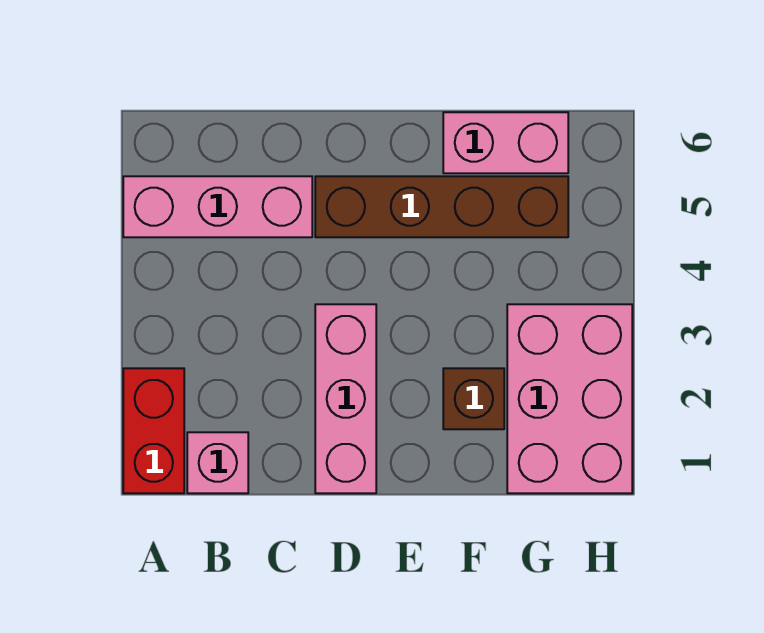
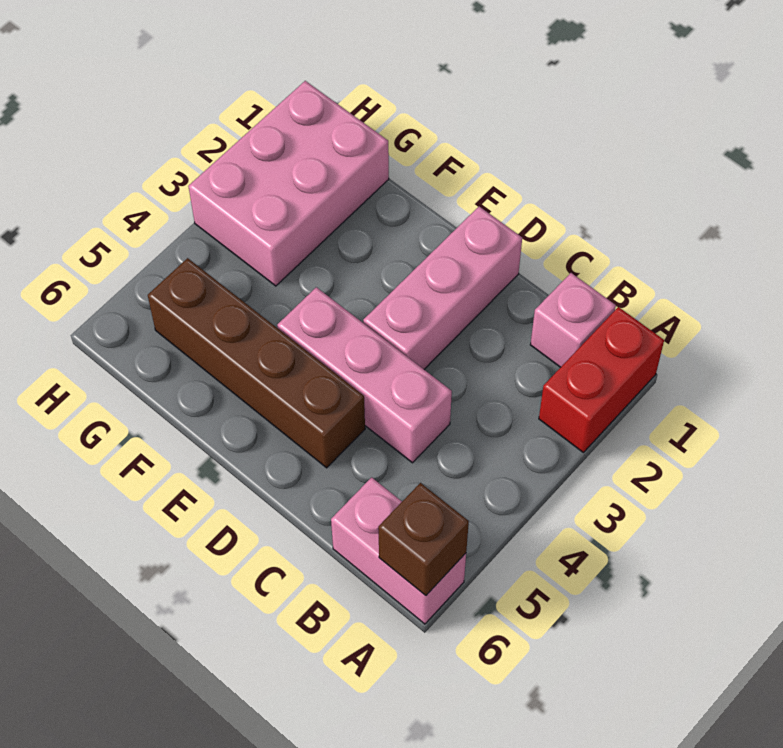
pink brick A5:C5 level 1 -> pink brick C4:E4 level 1
brown brick F2 level 1 -> brown brick A6 level 2
pink brick F6:G6 level 1 -> pink brick A6:B6 level 1

